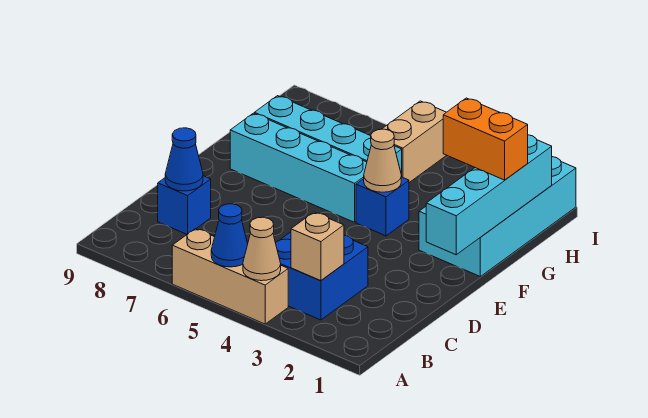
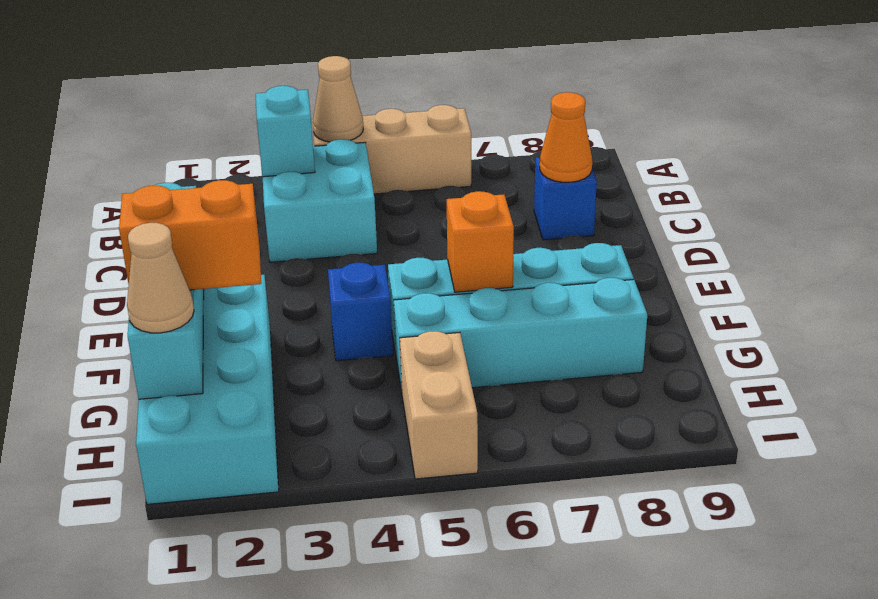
blue cone A5 level 2 -> none
blue brick B3:C4 level 1 -> cyan brick B3:C4 level 1
tan brick B3 level 2 -> cyan brick B3 level 2
blue cone C8 level 2 -> orange cone C8 level 2
tan cone F4 level 2 -> tan cone H1 level 3
none -> orange brick F6 level 2

